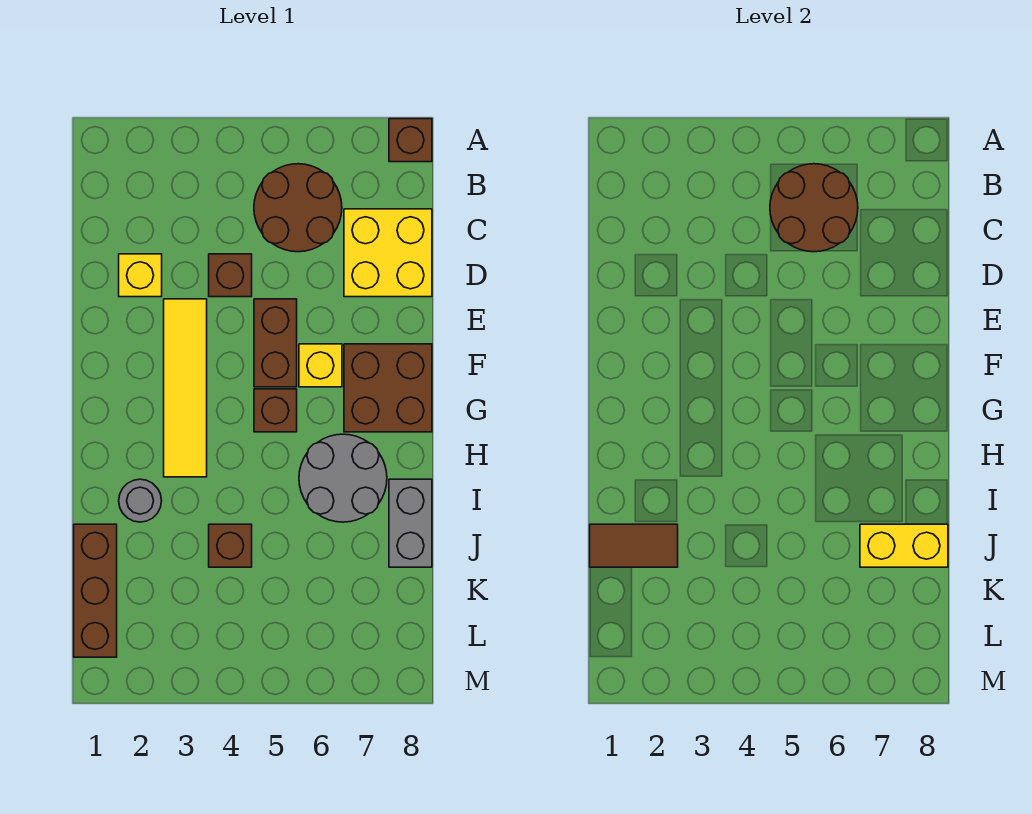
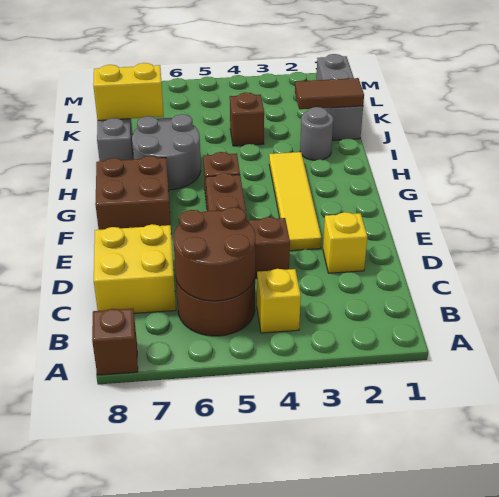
yellow brick F6 level 1 -> yellow brick B4 level 1
brown brick J1:L1 level 1 -> grey brick J1:L1 level 1

